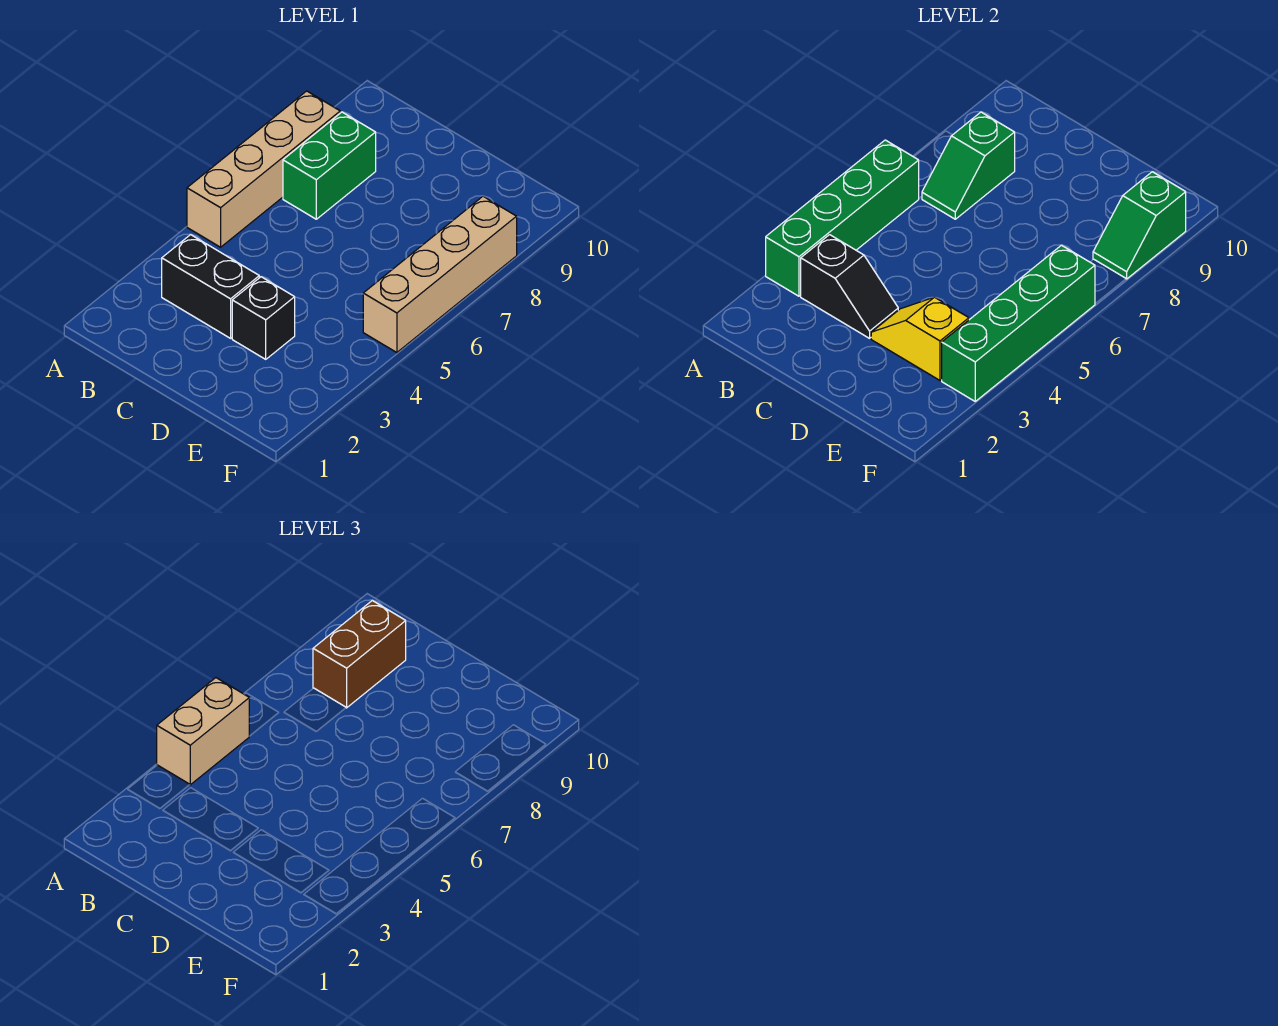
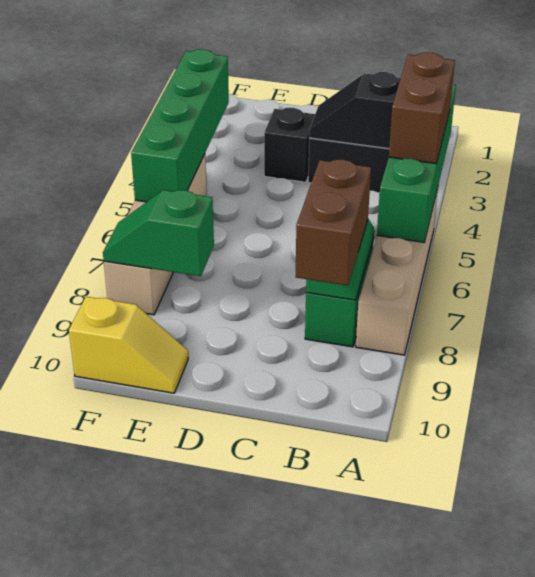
tan brick A4:A5 level 3 -> brown brick A4:A5 level 3
yellow slope D3:E3 level 2 top E -> yellow slope E10:F10 level 1 top F
green slope F8:F9 level 2 top 9 -> green slope E8:F8 level 2 top E

